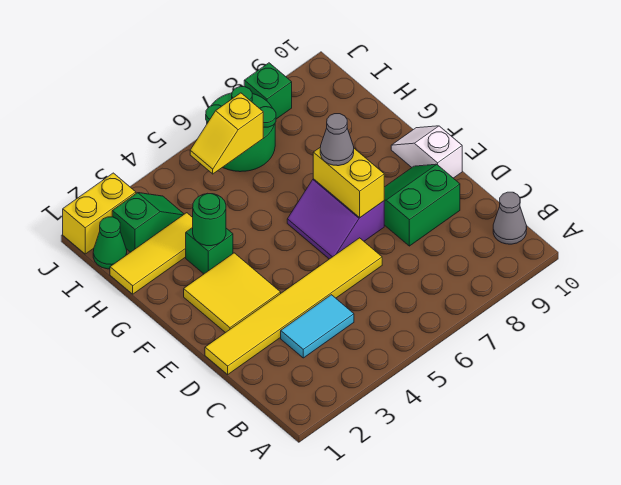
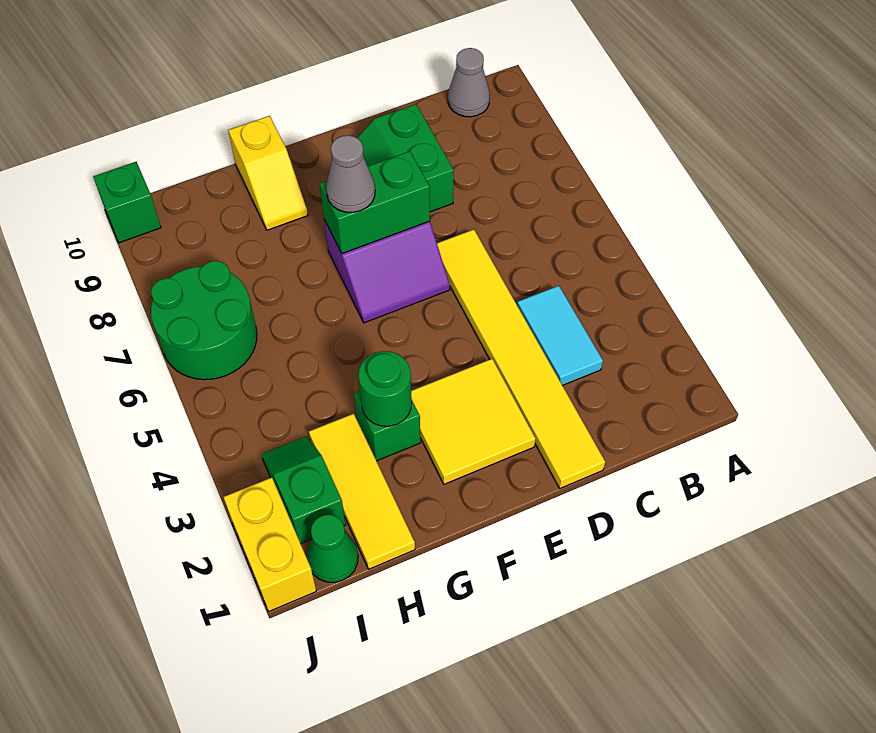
yellow brick E7:F7 level 2 -> green brick E7:F7 level 2
white slope E10:F10 level 1 top E -> none
yellow slope I5:I6 level 2 top 6 -> yellow slope G9:G10 level 1 top 10
green brick J8 level 1 -> green brick J10 level 1

